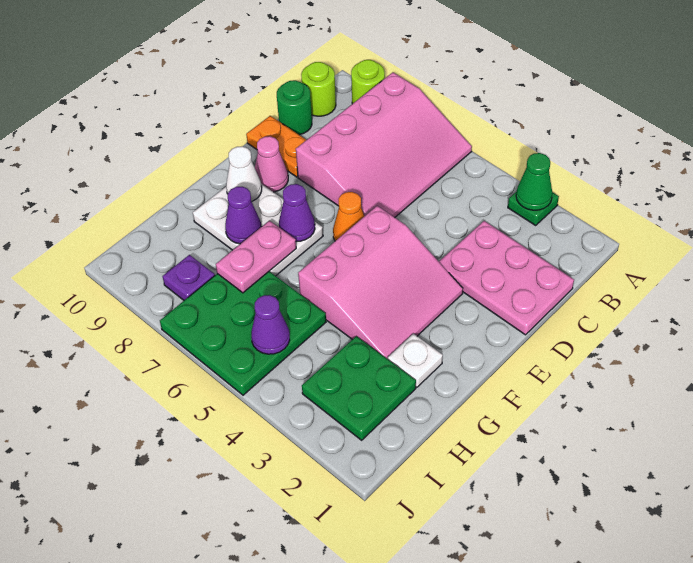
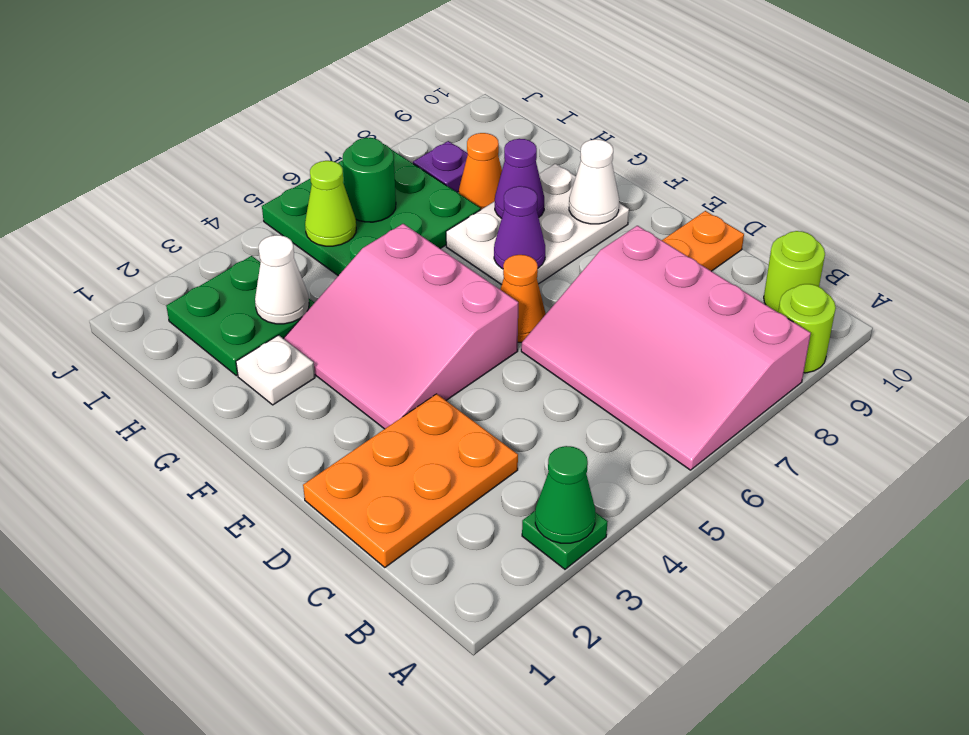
pink plate C1:D3 level 1 -> orange plate C1:D3 level 1
green round brick C10 level 1 -> green round brick I6 level 2
pink cone E9 level 1 -> none
pink plate G7:H7 level 2 -> none
none -> white cone H3 level 2
none -> orange cone H8 level 1
purple cone I5 level 2 -> lime cone I5 level 2

